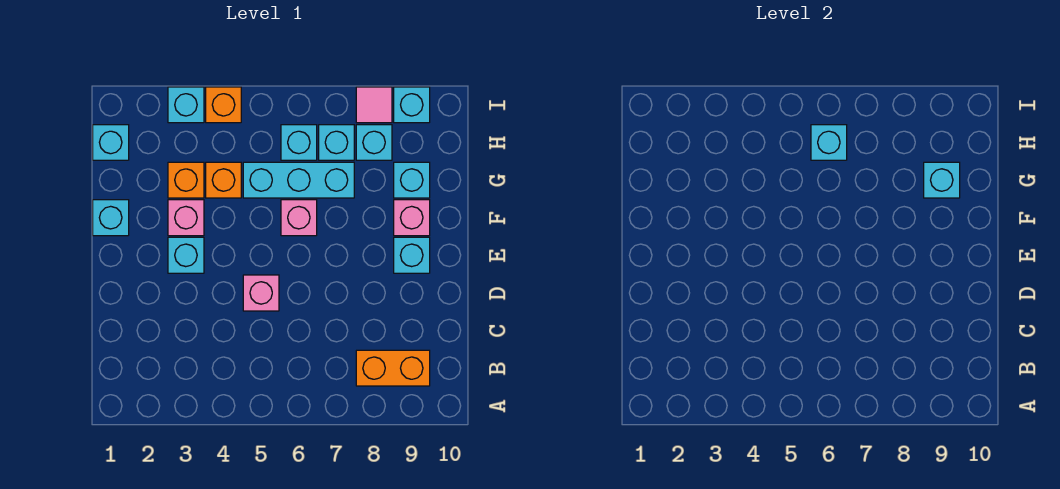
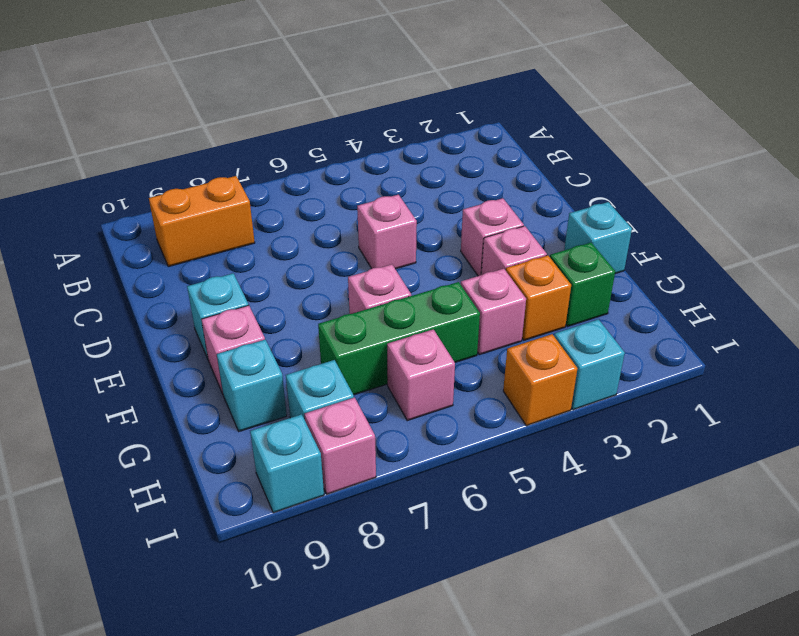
cyan brick E3 level 1 -> pink brick E3 level 1
none -> green brick G2 level 1
orange brick G4 level 1 -> pink brick G4 level 1
cyan brick G5:G7 level 1 -> green brick G5:G7 level 1
cyan brick G9 level 2 -> none
cyan brick H1 level 1 -> none
cyan brick H6 level 1 -> pink brick H6 level 1
cyan brick H6 level 2 -> none
cyan brick H7 level 1 -> none
pink tile I8 level 1 -> pink brick I8 level 1

